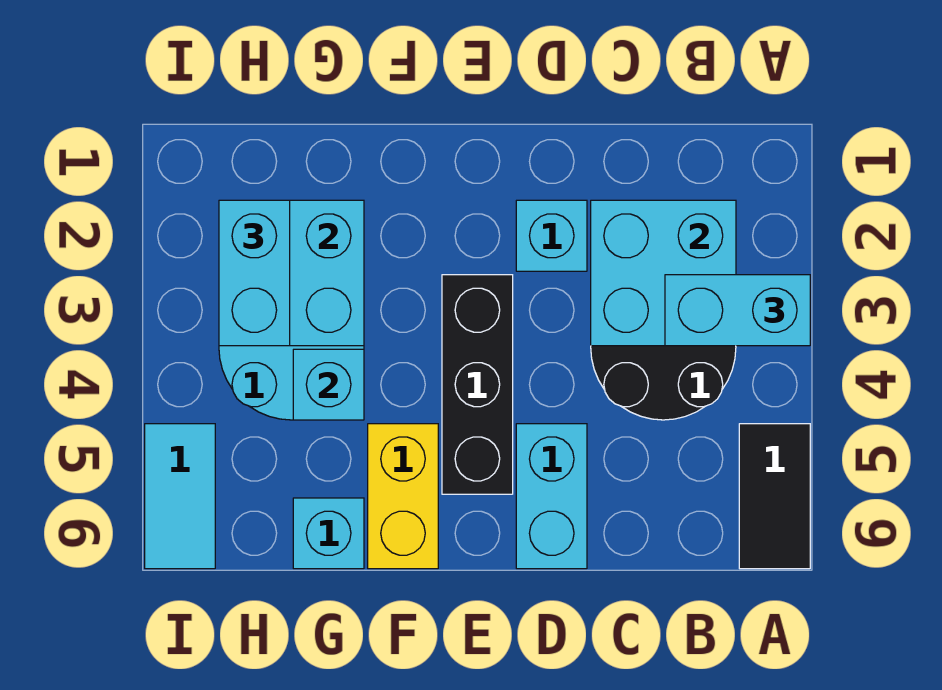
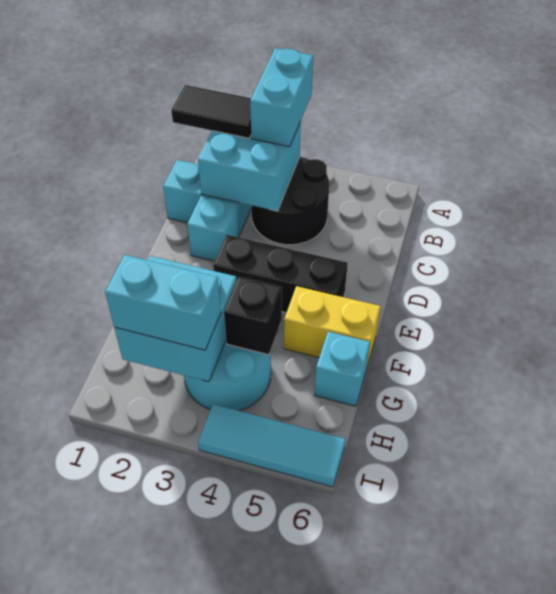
black tile A5:A6 level 1 -> black tile B1:B2 level 3
cyan brick D5:D6 level 1 -> cyan brick C1:C2 level 1
cyan brick G4 level 2 -> black brick G4 level 2
cyan tile I5:I6 level 1 -> cyan tile I4:I6 level 1

